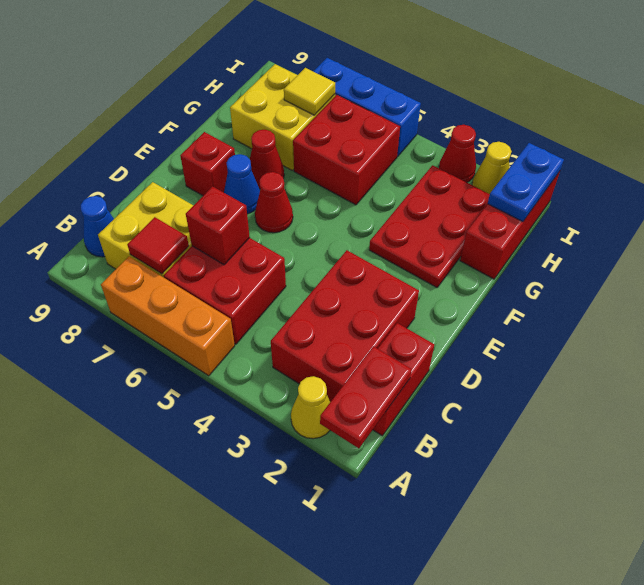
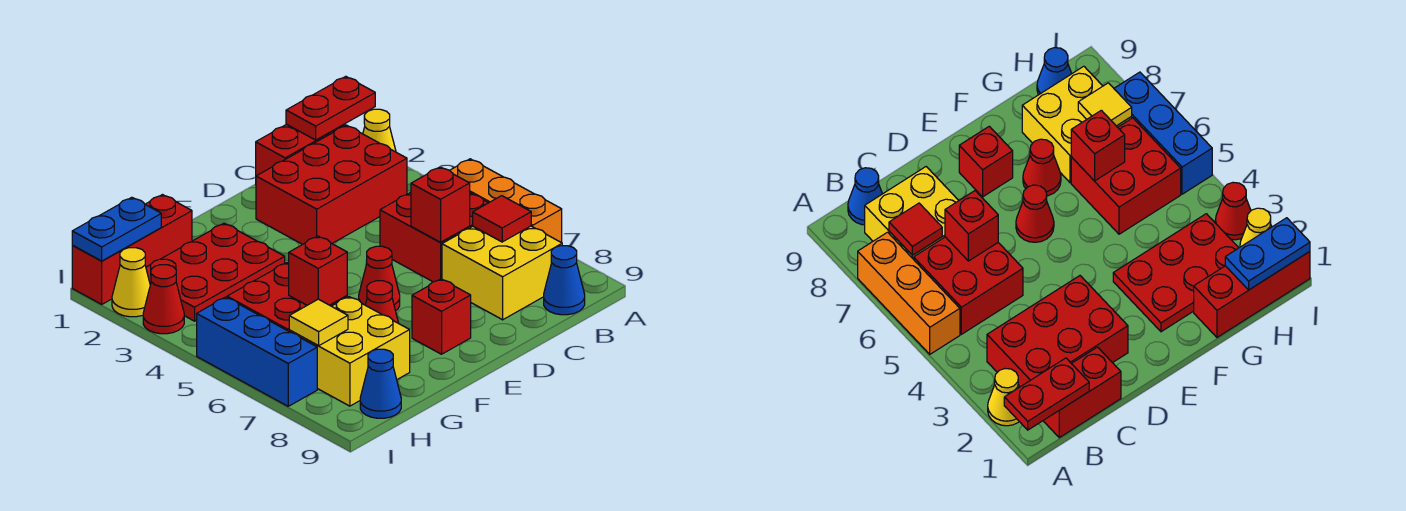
blue cone E7 level 1 -> blue cone H9 level 1
none -> red brick G6 level 2

